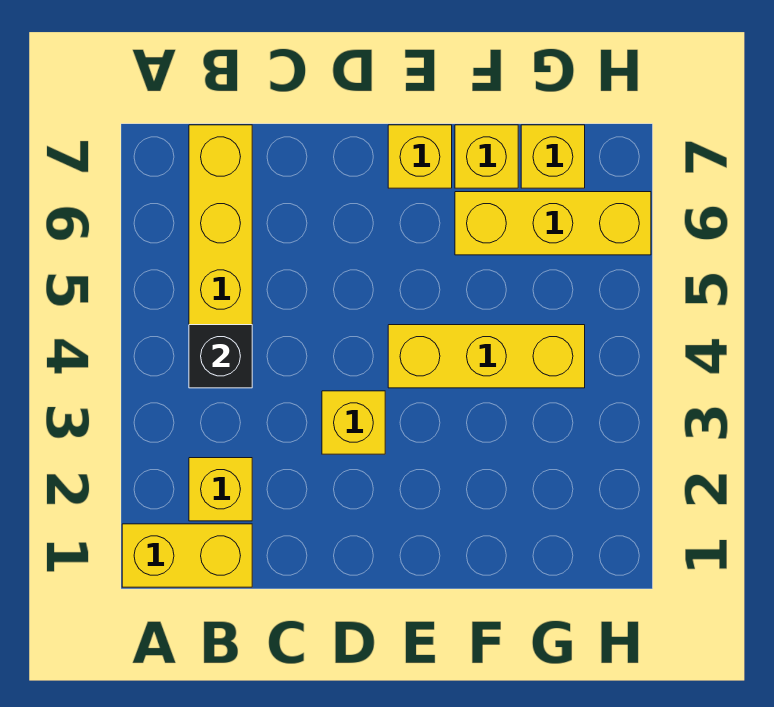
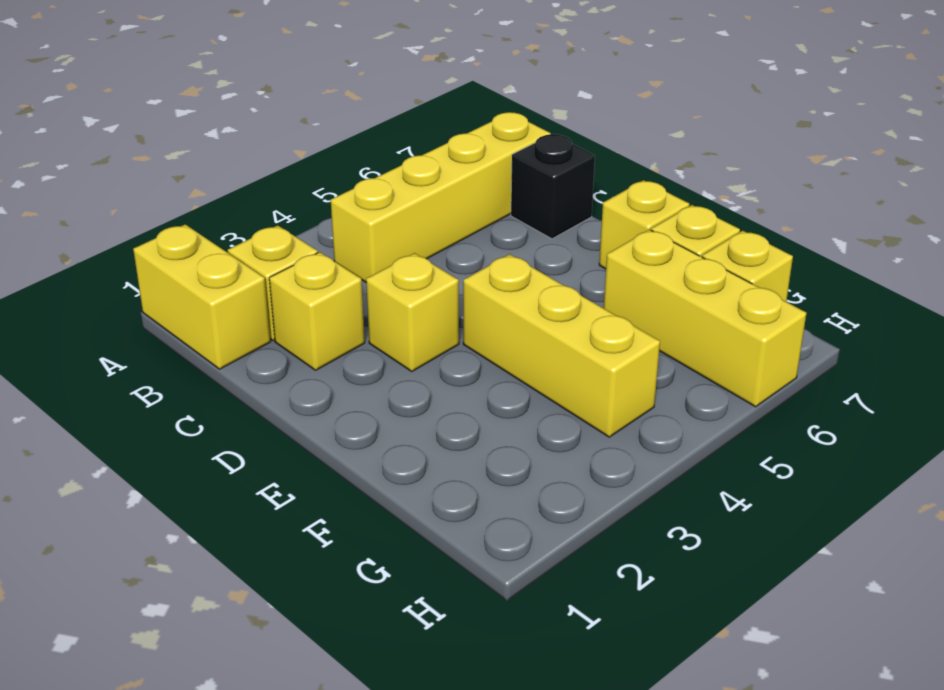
black brick B4 level 2 -> black brick C7 level 1
none -> yellow brick C2 level 1

